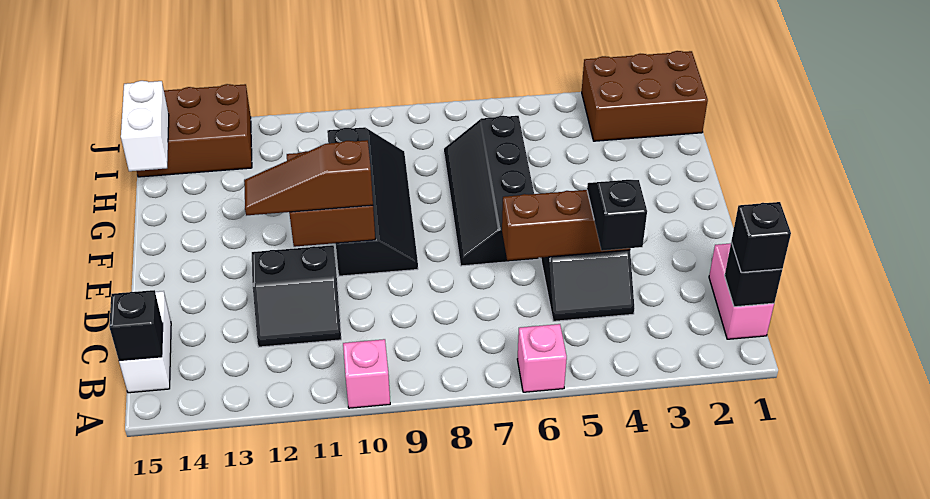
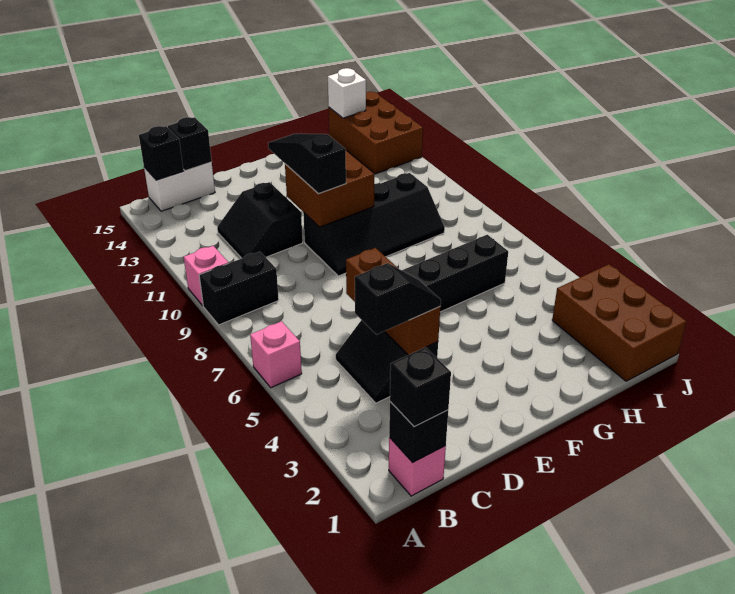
none -> black brick A9:B9 level 1
pink brick B1:C1 level 1 -> pink brick B1 level 1
none -> black brick C15 level 2
brown slope E10:E12 level 3 top 10 -> black slope E10:E12 level 3 top 10
white brick H15:I15 level 2 -> white brick I15 level 2

